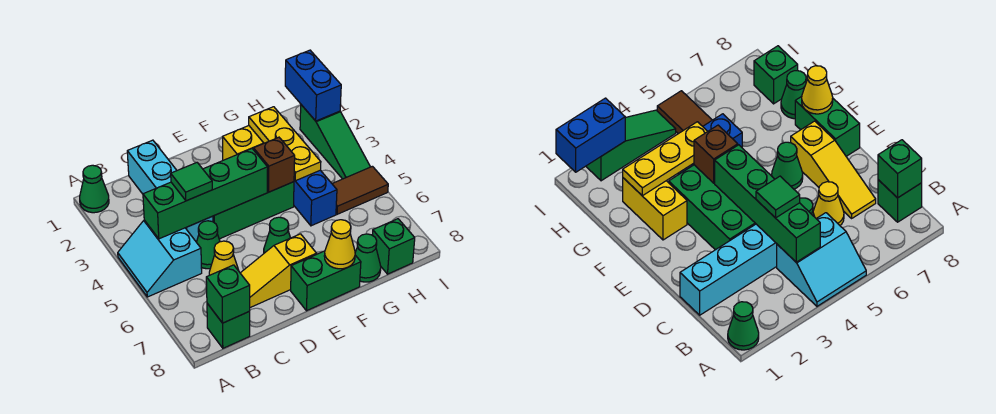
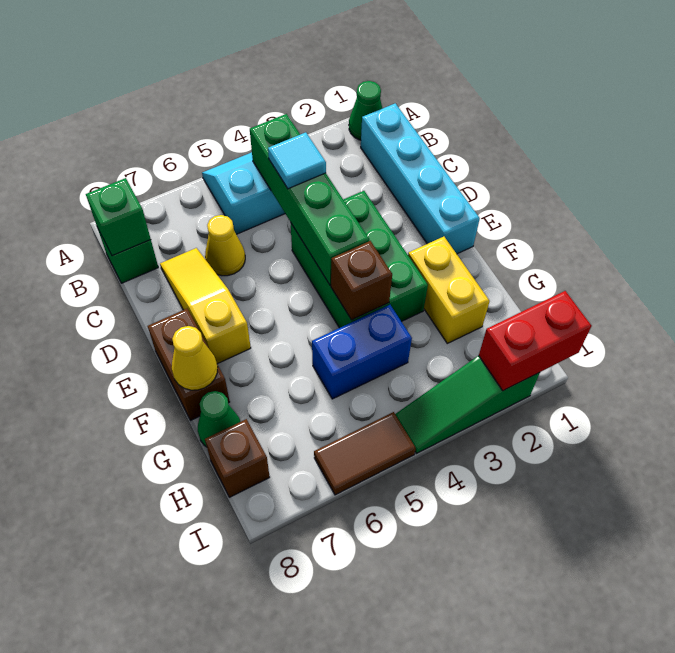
cyan brick C1:C4 level 1 -> cyan brick B1:E1 level 1
green tile C4 level 3 -> cyan tile C4 level 3
green cone C5 level 1 -> none
green cone E6 level 1 -> none
green brick E8:F8 level 1 -> brown brick E8:F8 level 1
yellow plate G2:G4 level 2 -> none
brown tile H5:I5 level 1 -> brown tile I5:I6 level 1
green brick H8 level 1 -> brown brick H8 level 1
blue brick I1:I2 level 2 -> red brick I1:I2 level 2

